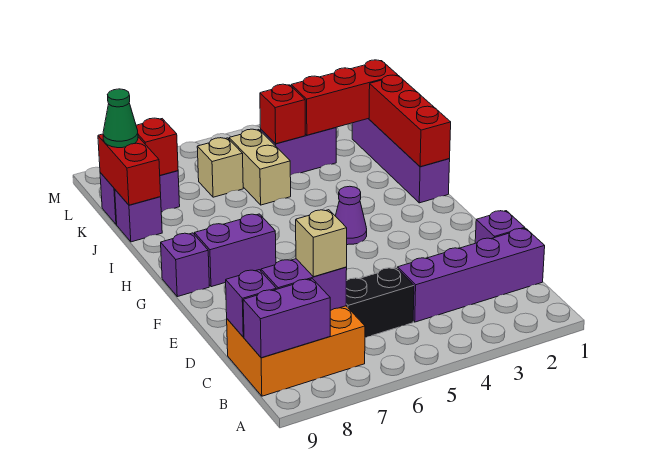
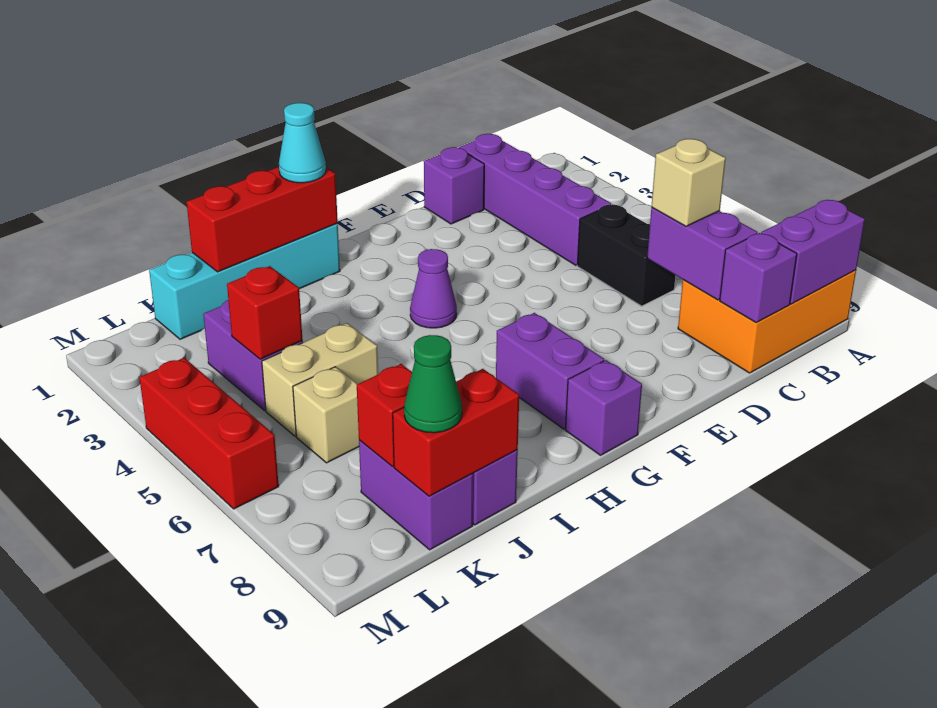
orange brick B7:C9 level 1 -> orange brick A8:C9 level 1
purple brick B8:B9 level 2 -> purple brick A9:B9 level 2
purple brick H1:K1 level 1 -> cyan brick H1:K1 level 1
none -> cyan cone H1 level 3
red brick K1:K3 level 2 -> red brick M4:M6 level 1

